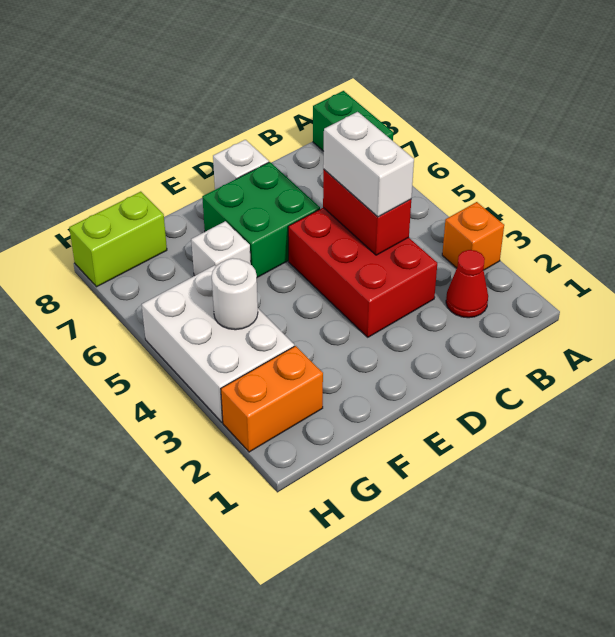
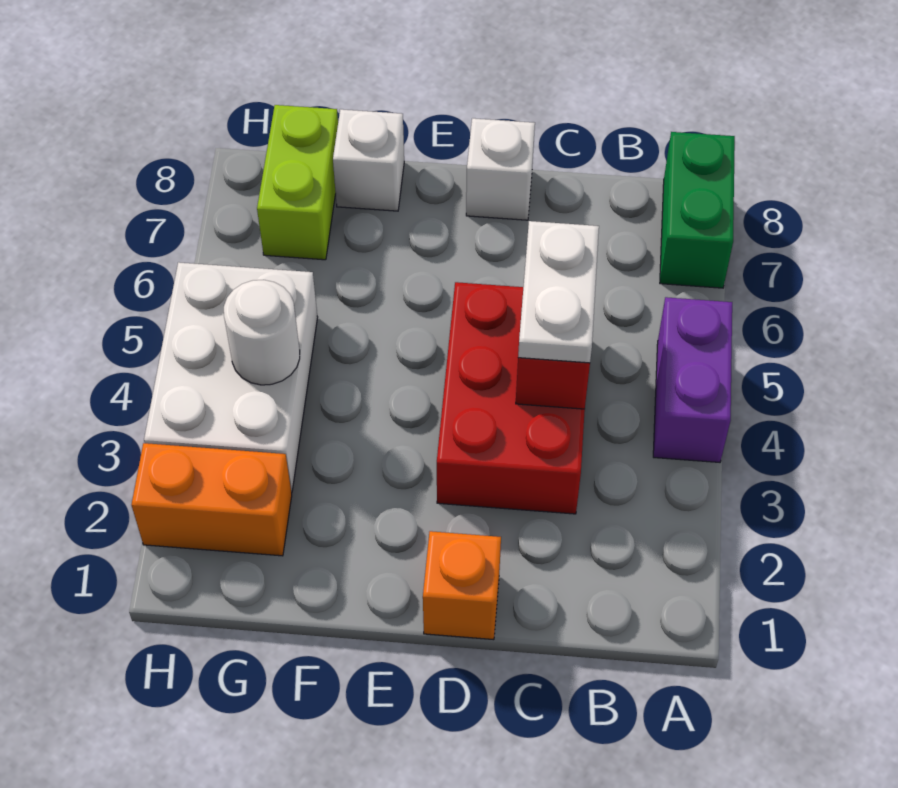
orange brick A3 level 1 -> orange brick D1 level 1
none -> purple brick A4:A5 level 1
red cone B2 level 1 -> none
white brick C4:C5 level 3 -> white plate C4:C5 level 3
green brick D6:E7 level 1 -> none
white brick F6 level 1 -> white brick F8 level 1
lime brick G8:H8 level 1 -> lime brick G7:G8 level 1

